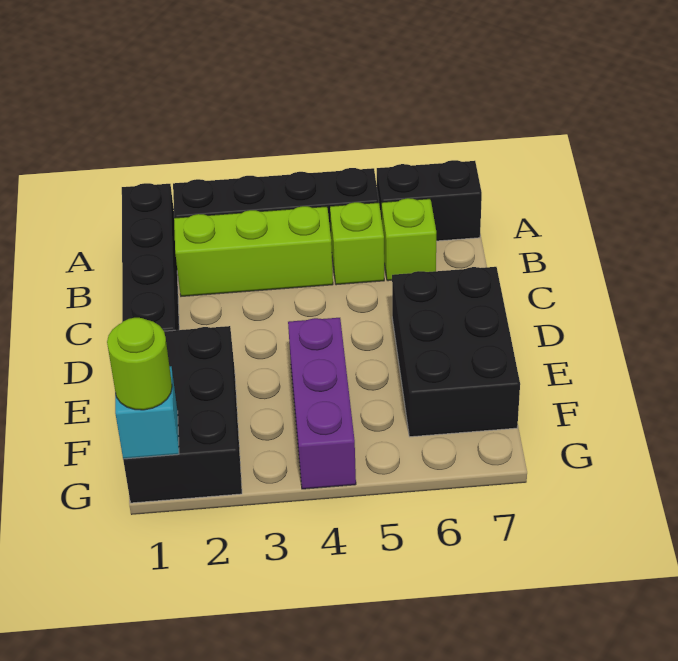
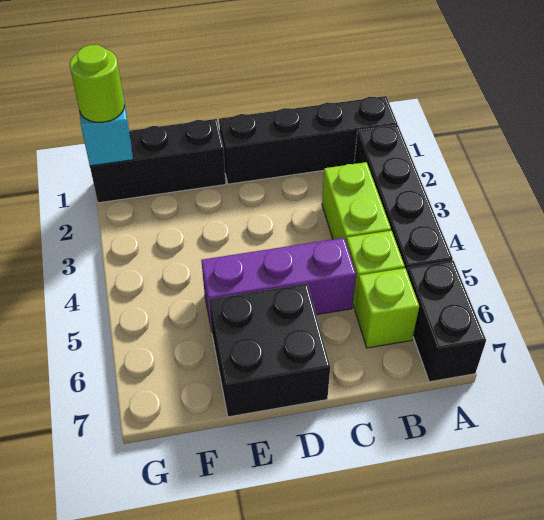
lime brick B2:B4 level 1 -> lime brick B3:B4 level 1
black brick D6:F7 level 1 -> black brick D6:E7 level 1
black brick E1:G2 level 1 -> black brick E1:G1 level 1
purple brick E4:G4 level 1 -> purple brick C5:E5 level 1

